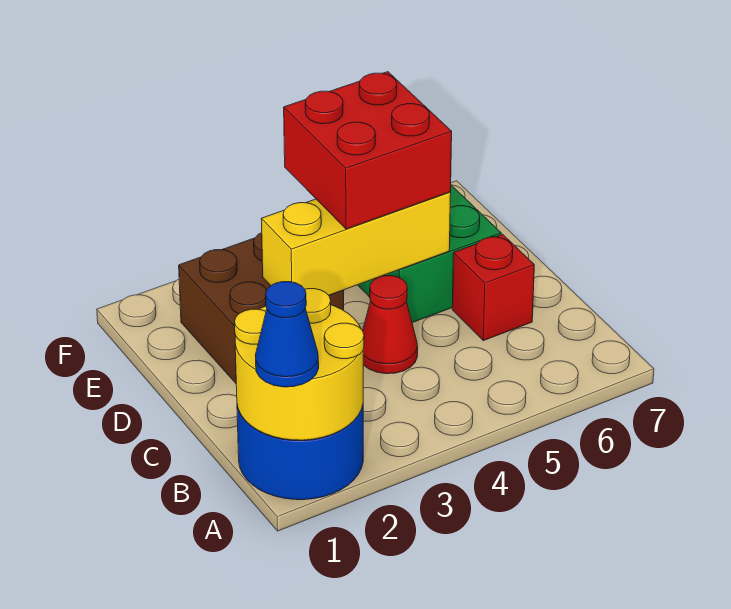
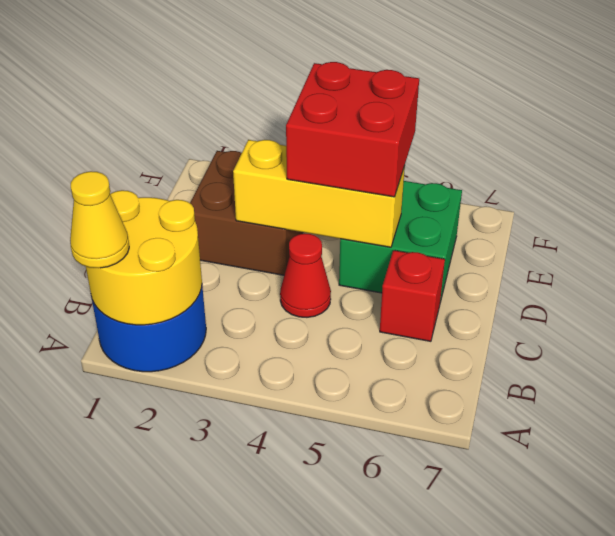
blue cone A1 level 3 -> yellow cone A1 level 3

